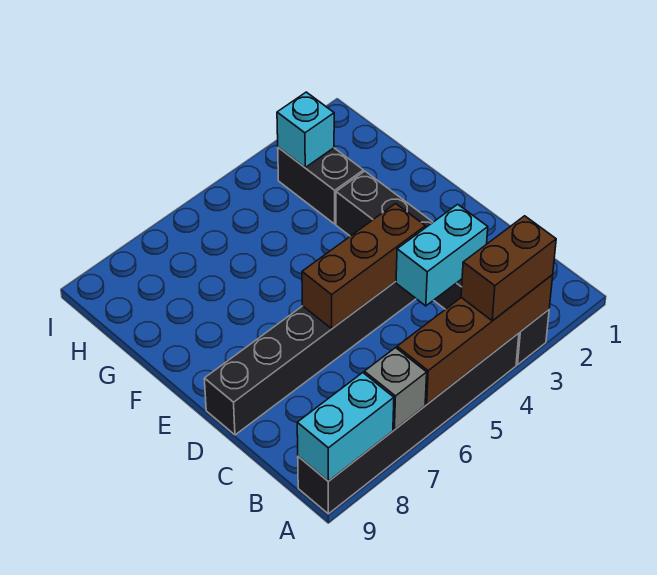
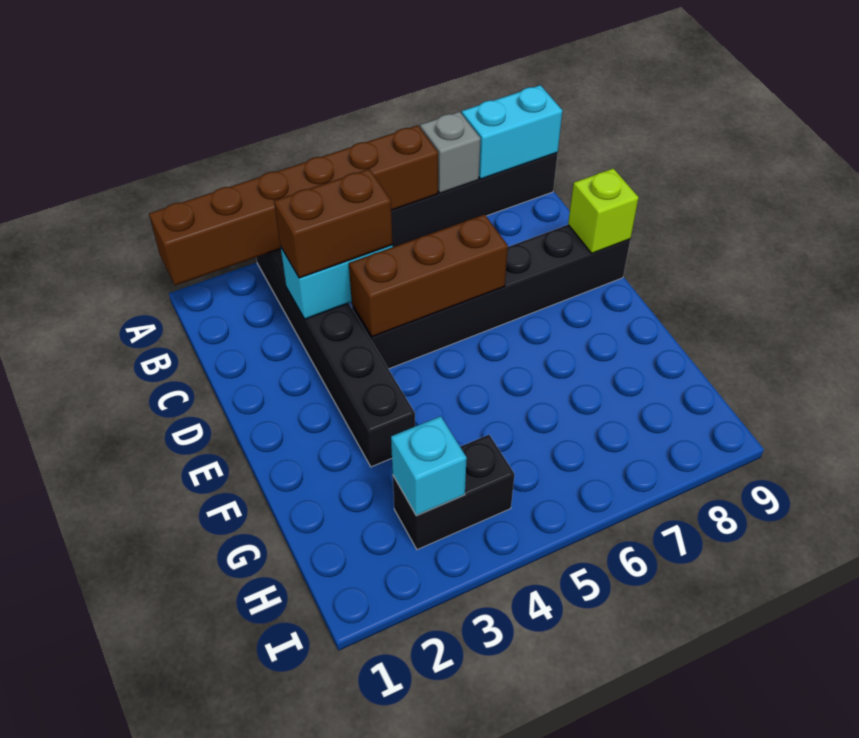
brown brick A3:A6 level 2 -> brown brick A1:A6 level 2
brown brick A3:A4 level 3 -> brown brick C3:C4 level 3
none -> lime brick D9 level 2
black brick G3:H3 level 1 -> black brick H3:H4 level 1

